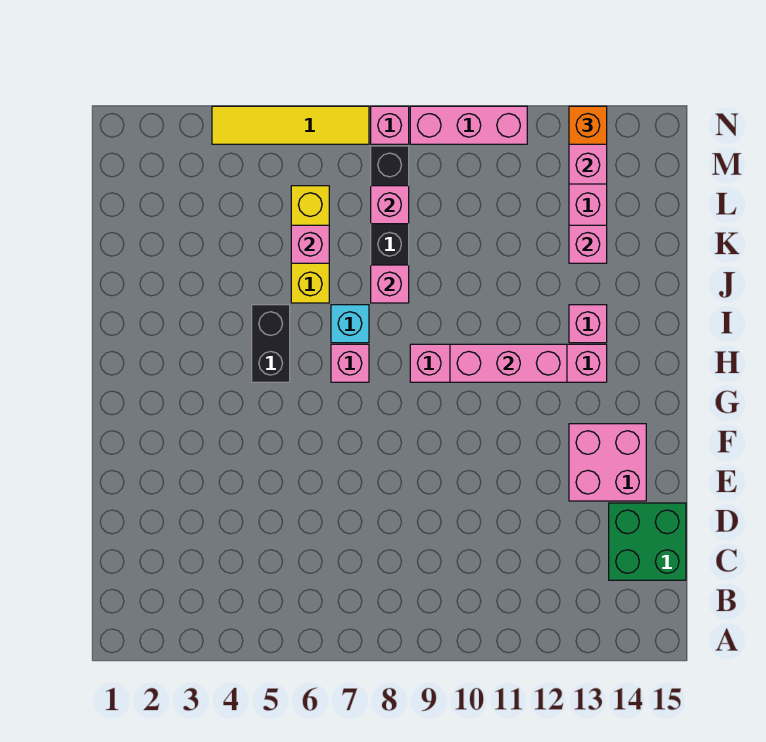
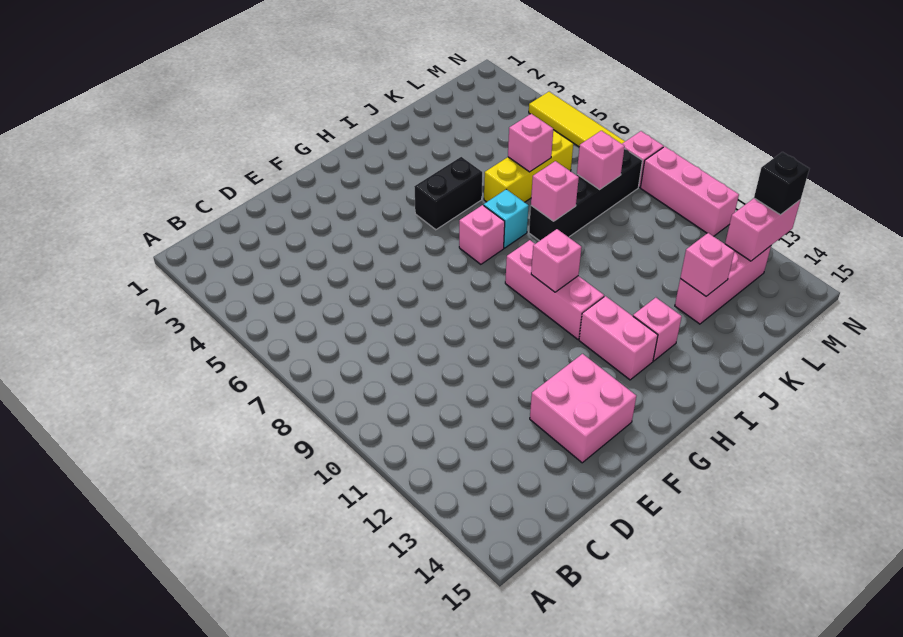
green brick C14:D15 level 1 -> none
pink brick H10:H12 level 2 -> pink brick H10 level 2
orange brick N13 level 3 -> black brick N13 level 3

